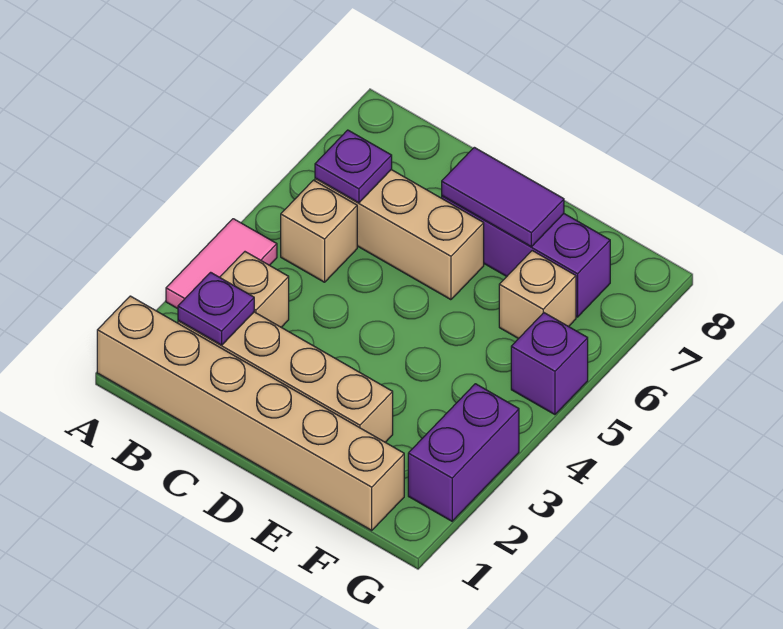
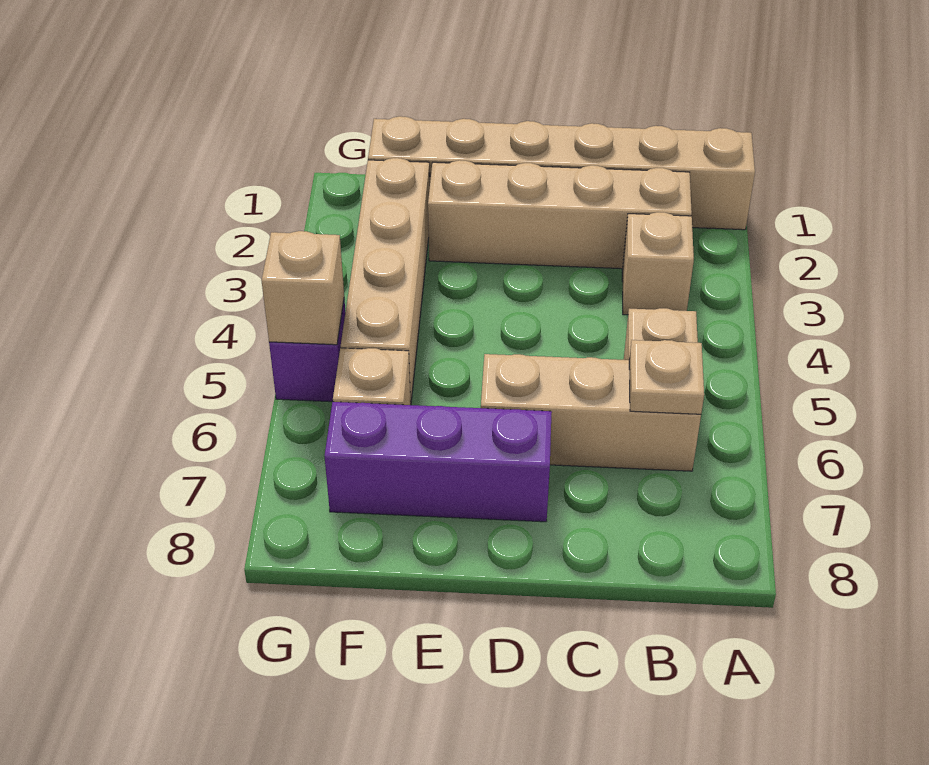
pink tile A3:A4 level 1 -> none
purple plate B2 level 2 -> none
purple plate B6 level 2 -> tan plate B6 level 2
purple tile D7:E7 level 2 -> none
none -> tan brick F2:F5 level 1
purple brick G2:G3 level 1 -> none
none -> tan brick G5 level 2

